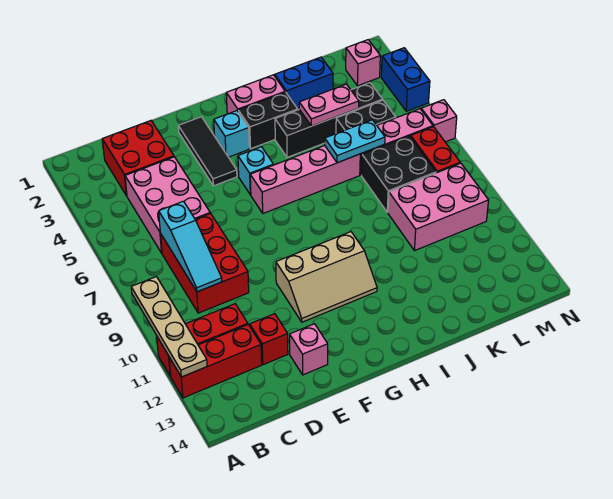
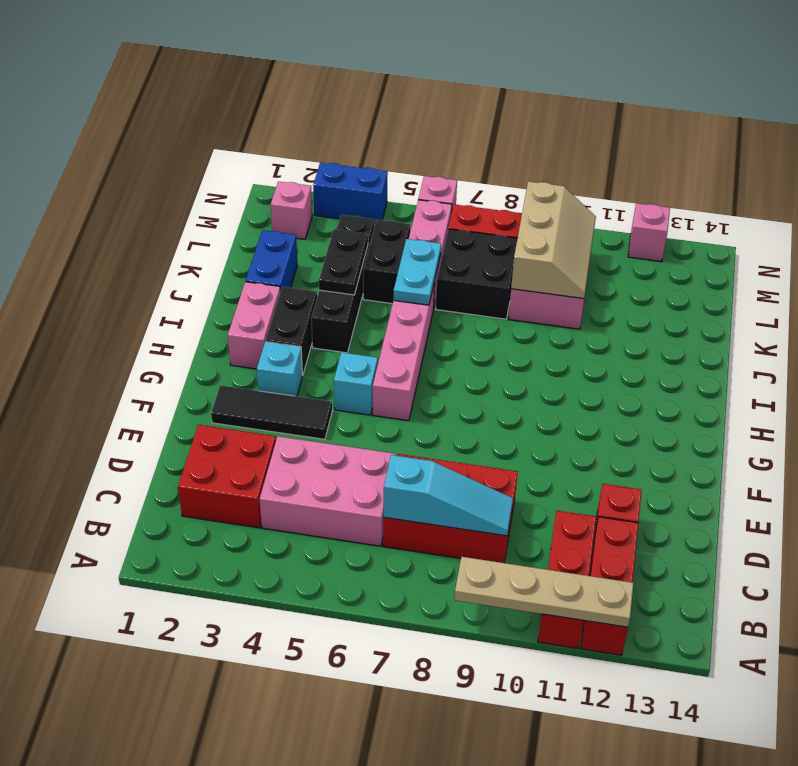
pink brick E13 level 1 -> pink brick N12 level 1
tan slope F10:H11 level 1 top 10 -> tan slope K9:M10 level 2 top 9
pink plate J4:K4 level 2 -> black plate J4:K4 level 2

